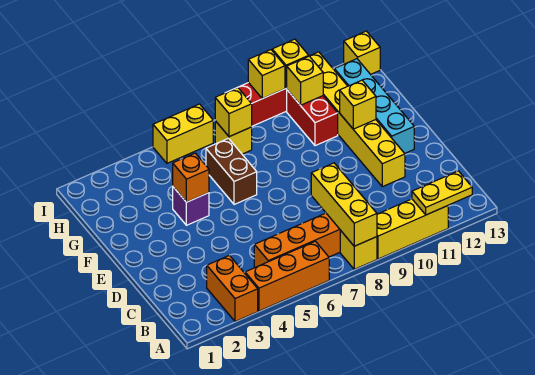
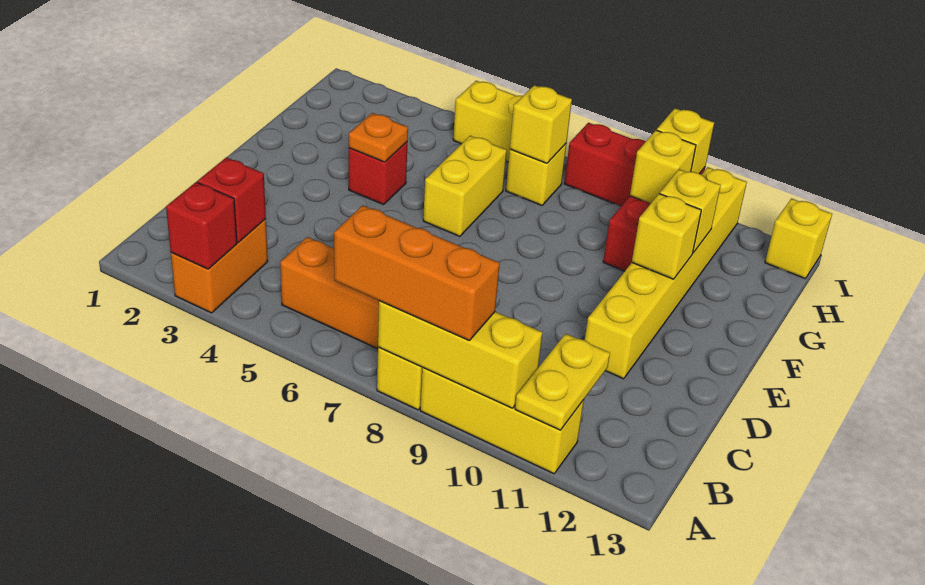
none -> red brick A3 level 2
orange brick A4:A6 level 1 -> orange brick A7:A9 level 3
yellow brick A8:C8 level 2 -> yellow brick A8:A10 level 2
yellow plate A11:A12 level 2 -> yellow plate A11:B11 level 2
none -> red brick B3 level 2
cyan brick E12:H12 level 1 -> none
purple brick F4 level 1 -> red brick F4 level 1
orange brick F4 level 2 -> orange plate F4 level 2
brown brick F6:G6 level 1 -> yellow brick F6:G6 level 1
yellow brick I9 level 2 -> yellow brick G11 level 2

